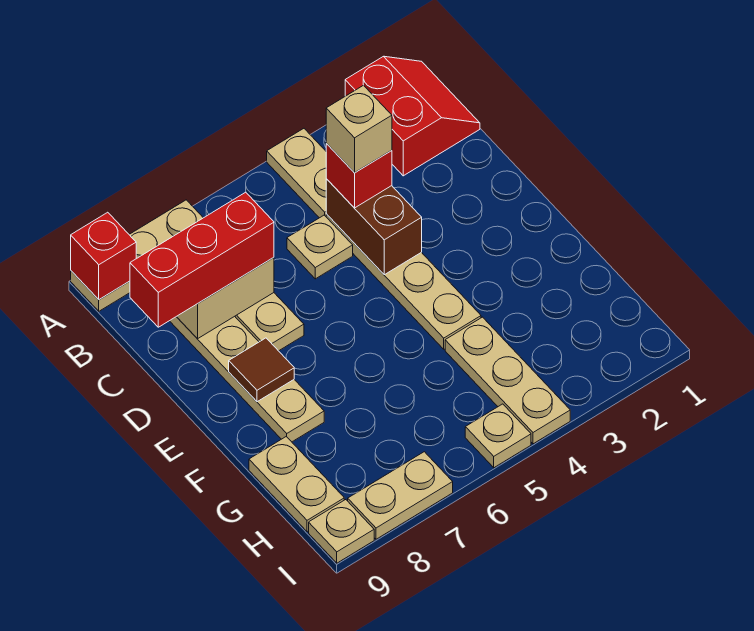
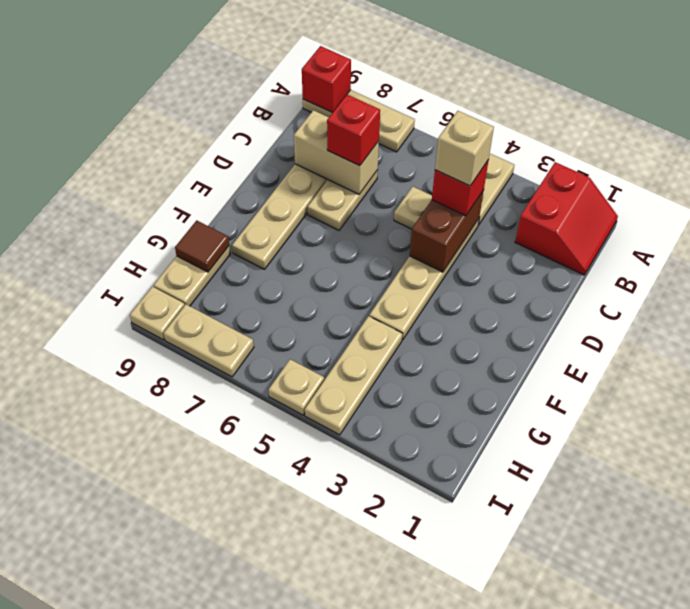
red brick C7:C9 level 3 -> red brick C7 level 3
brown tile E8 level 2 -> brown tile G9 level 2

